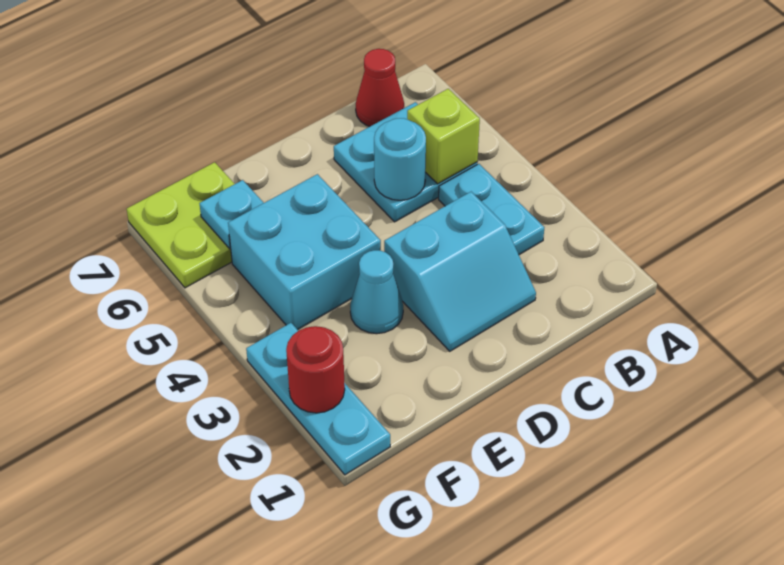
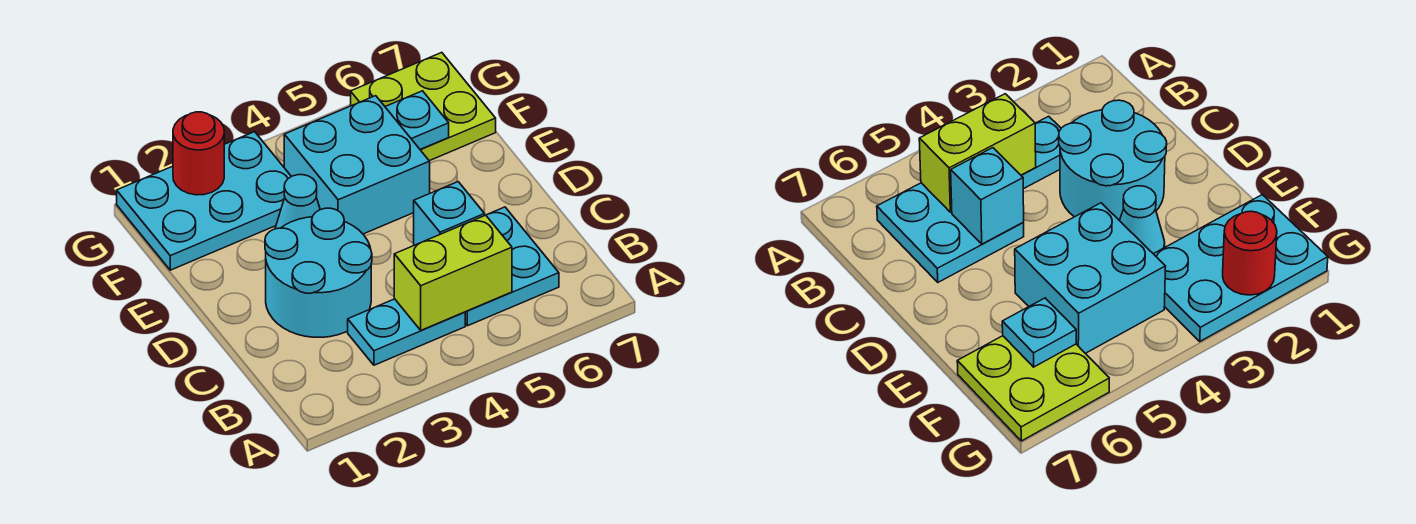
lime brick B5 level 2 -> lime brick B4:B5 level 2
red cone B7 level 1 -> none
cyan slope C2:D3 level 1 top 3 -> cyan round brick C2:D3 level 1
cyan round brick C5 level 2 -> cyan brick C5 level 2
cyan plate G1:G3 level 1 -> cyan plate F1:G3 level 1

